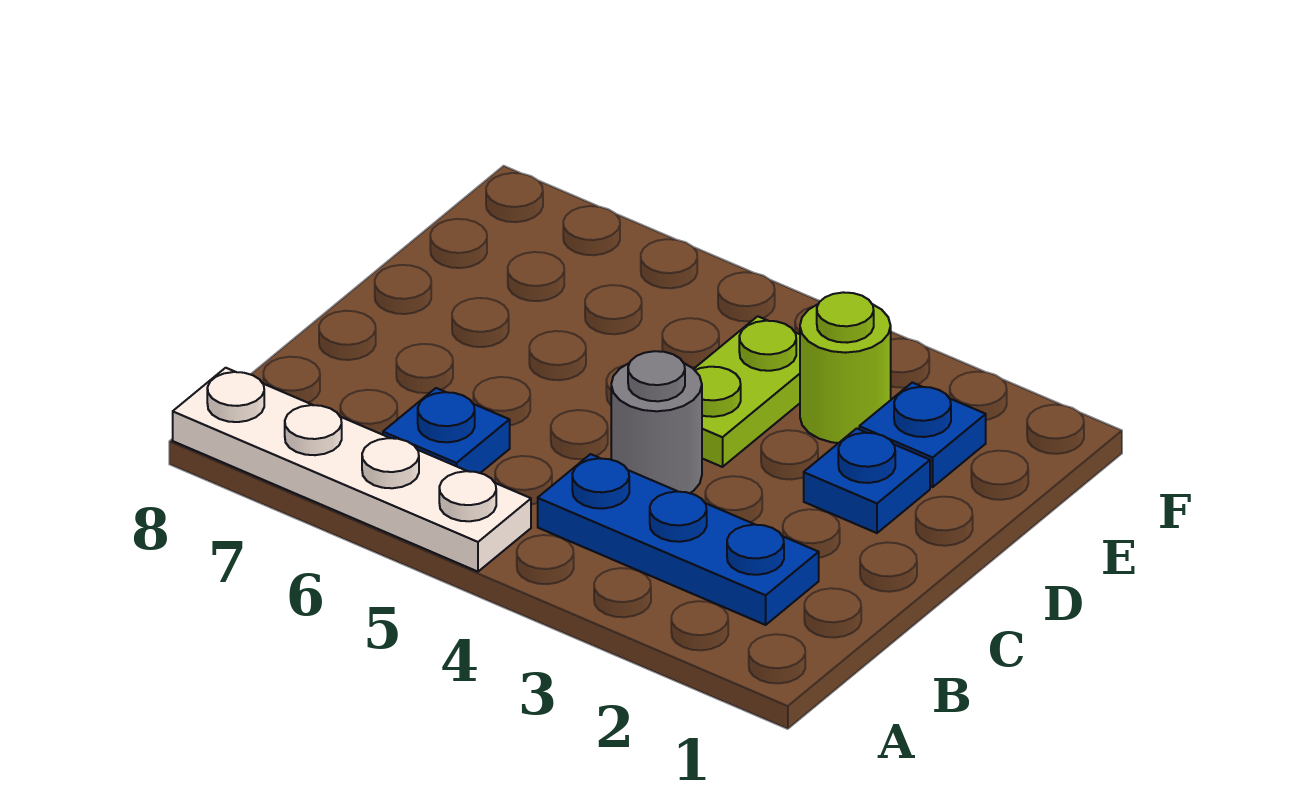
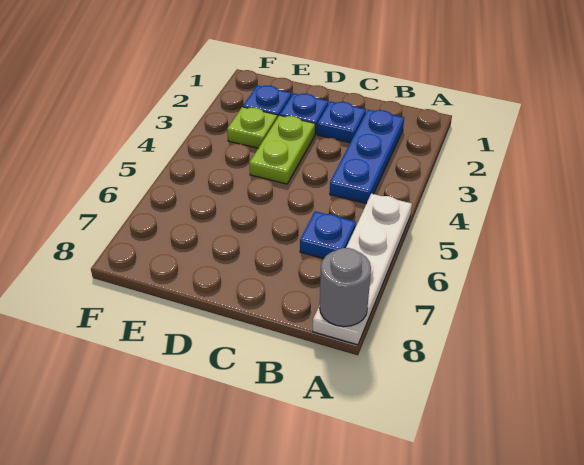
none -> blue plate C2 level 1
grey round brick C4 level 1 -> grey round brick A8 level 2
lime plate D4:E4 level 1 -> lime plate D3:D4 level 1
lime round brick E3 level 1 -> lime plate E3 level 1

